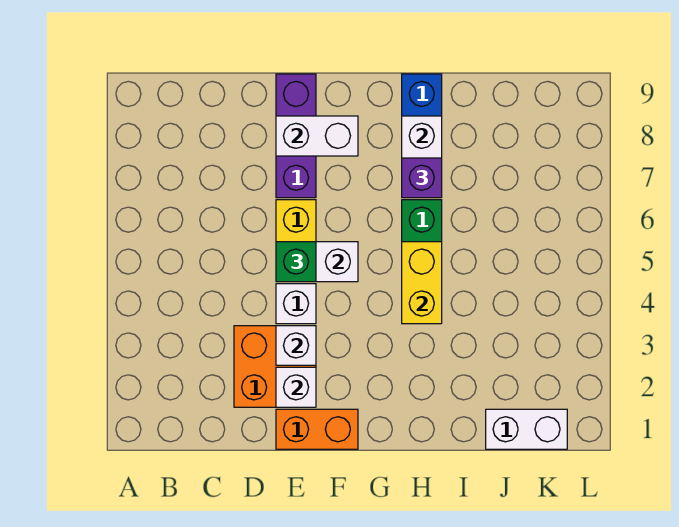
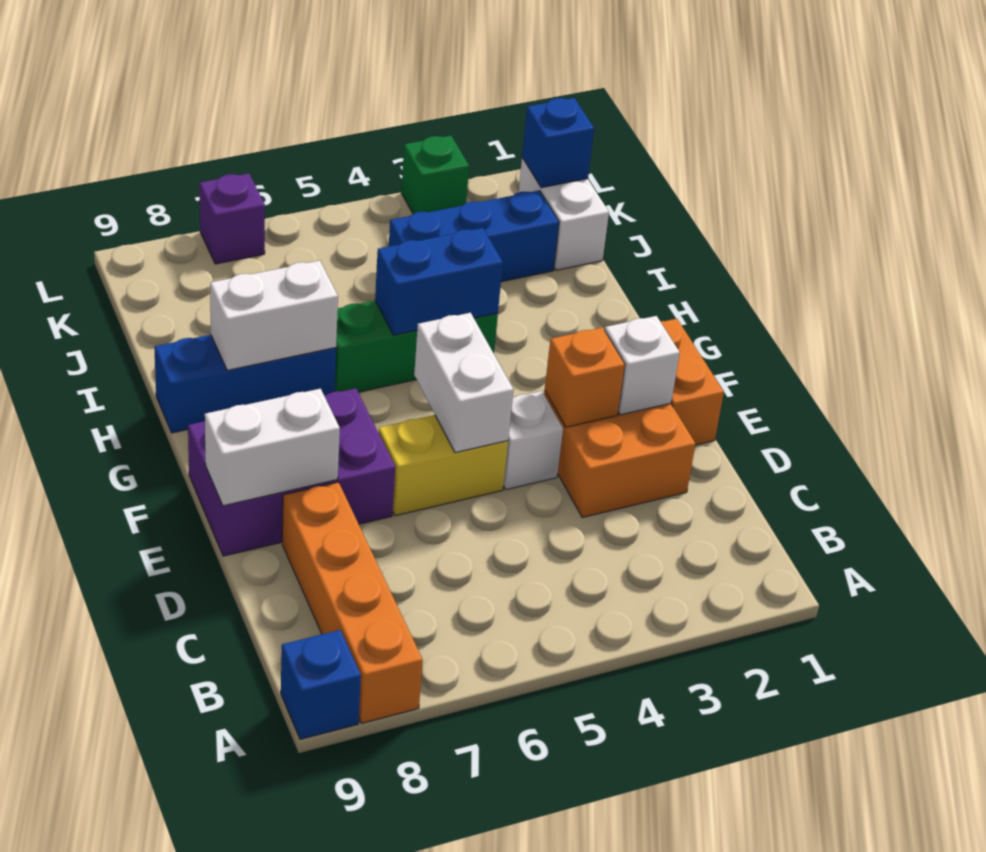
none -> orange brick A8:D8 level 1
none -> blue brick A9 level 1
white brick E3 level 2 -> orange brick E3 level 2
green brick E5 level 3 -> green brick L3 level 1
purple brick E7:E9 level 1 -> purple brick E7:F9 level 1
white brick E8:F8 level 2 -> white brick E8:E9 level 2
yellow brick H4:H5 level 2 -> blue brick H4:H5 level 2
purple brick H7 level 3 -> purple brick L7 level 1
none -> blue brick J2:J4 level 1
none -> blue brick K1 level 2

